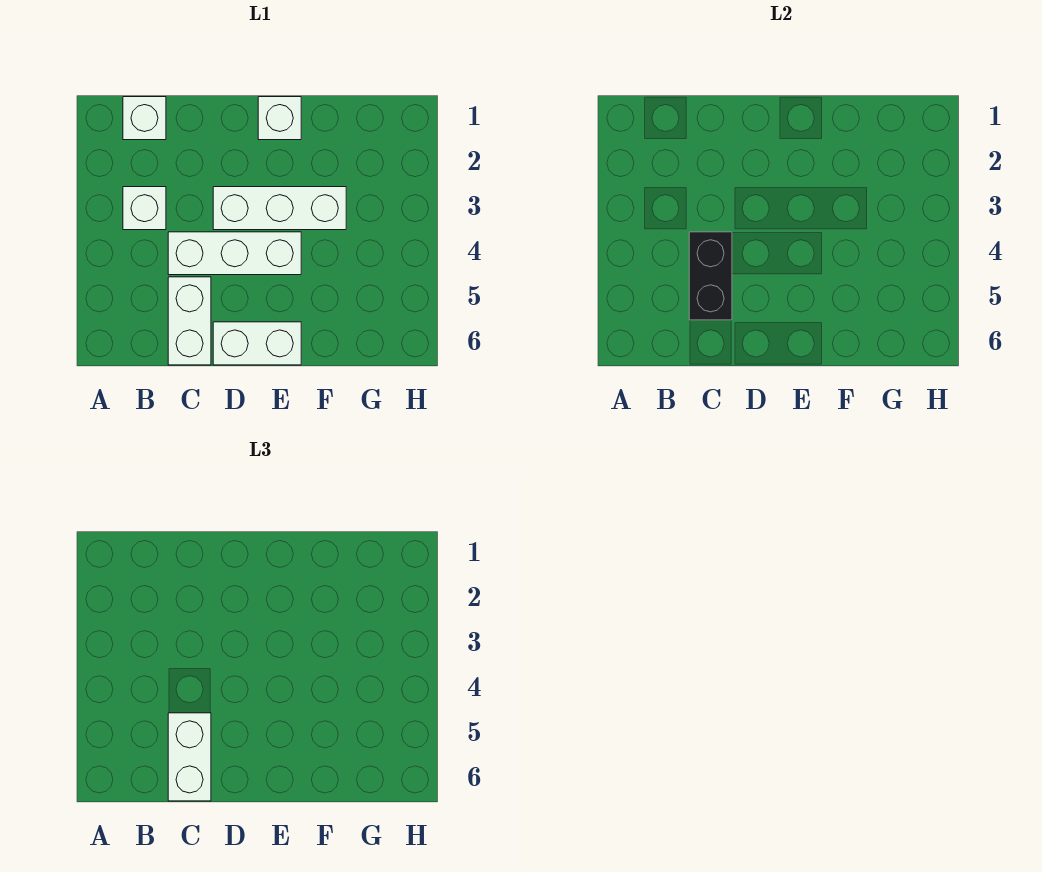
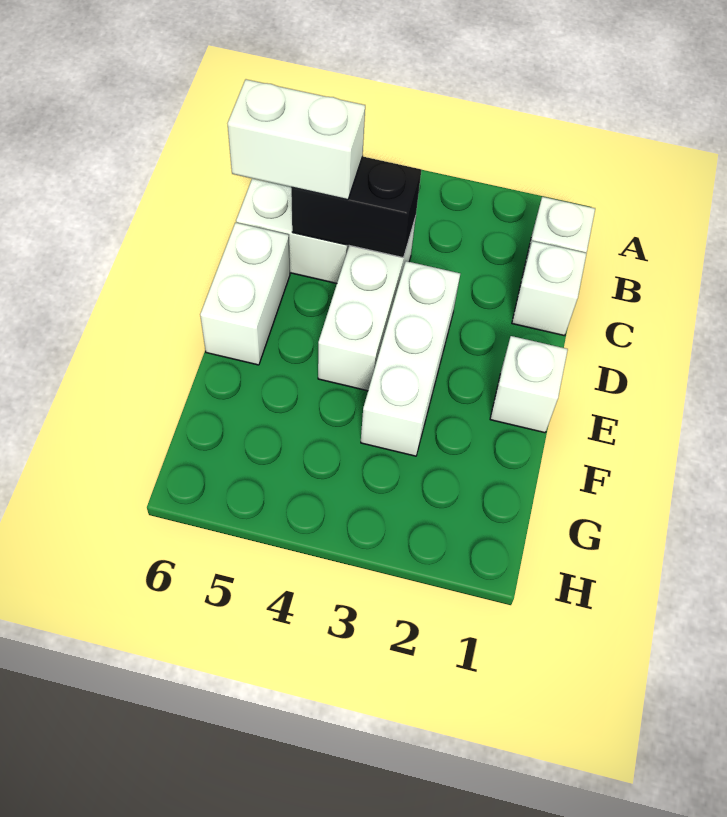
white brick B3 level 1 -> white brick C1 level 1

